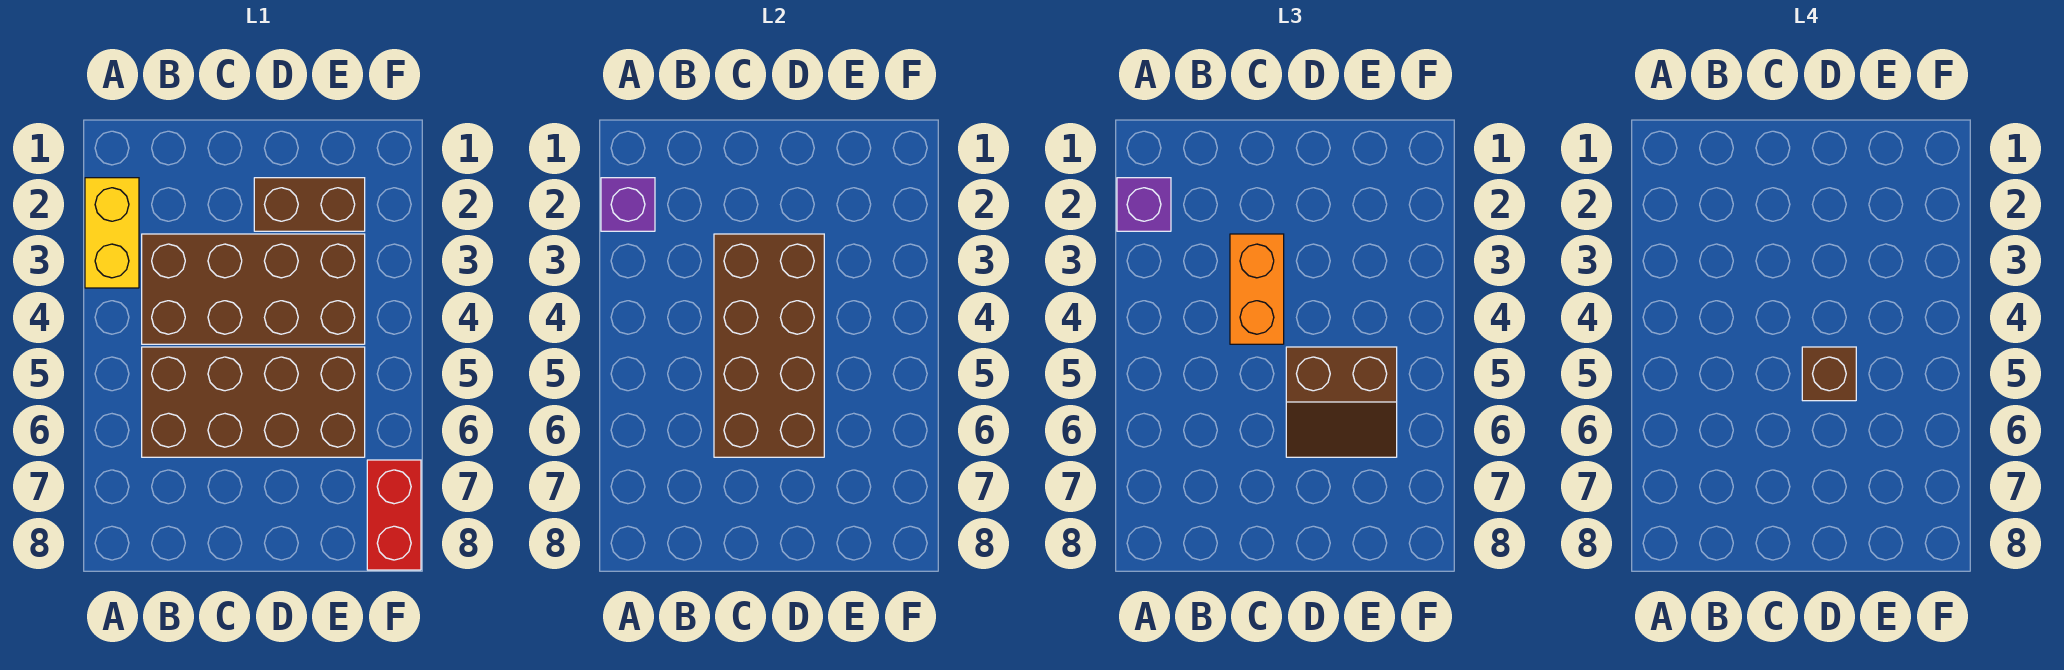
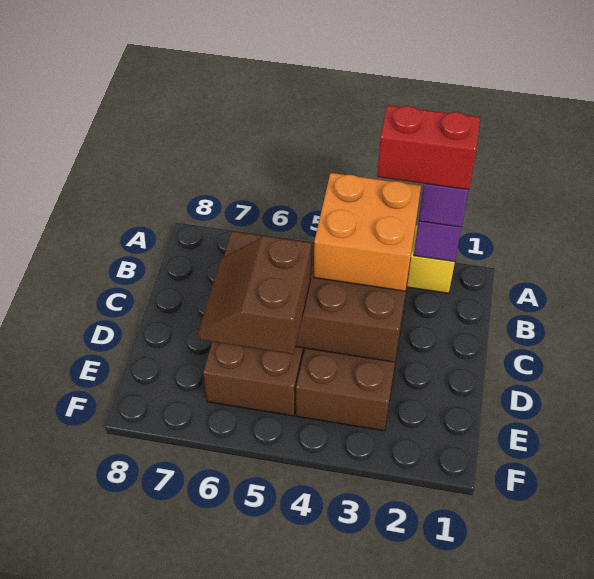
orange brick C3:C4 level 3 -> orange brick B3:C4 level 3
brown brick D2:E2 level 1 -> none
brown brick D5 level 4 -> none
red brick F7:F8 level 1 -> red brick A2:A3 level 4

